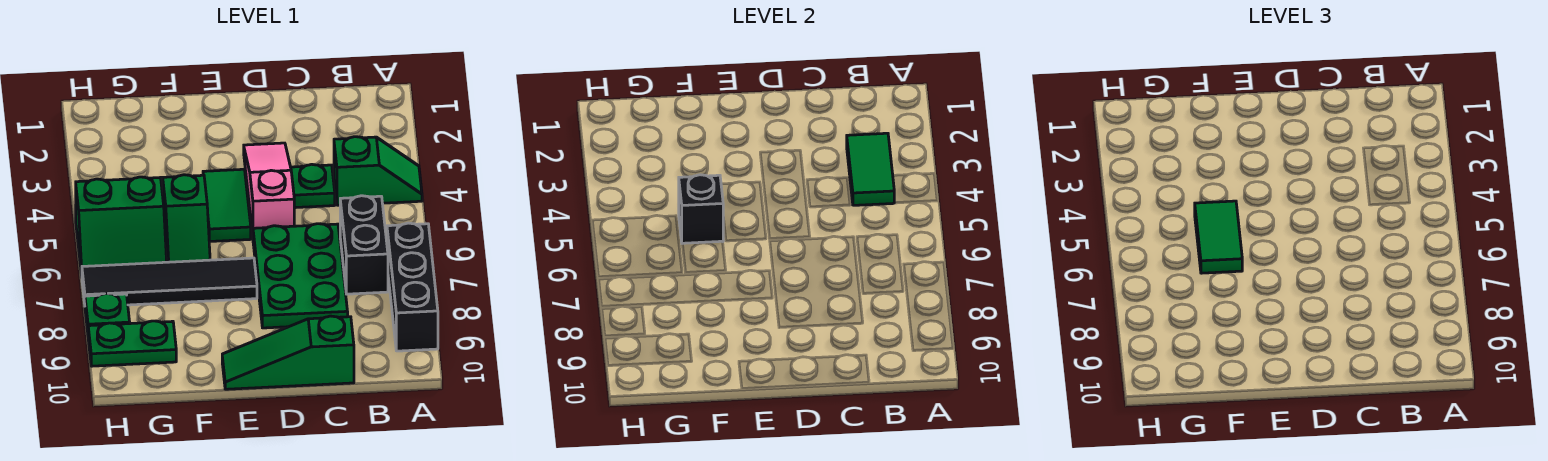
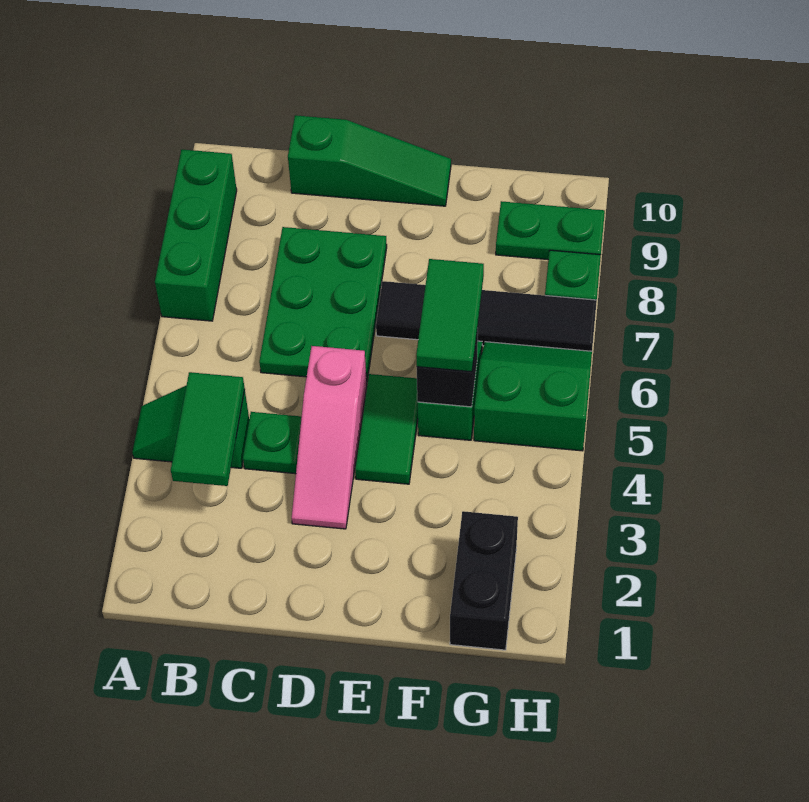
black brick A7:A9 level 1 -> green brick A7:A9 level 1
black brick B6:B7 level 1 -> black brick G1:G2 level 1

